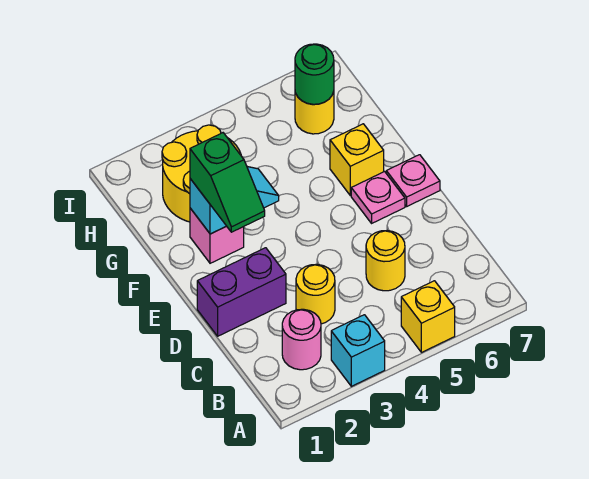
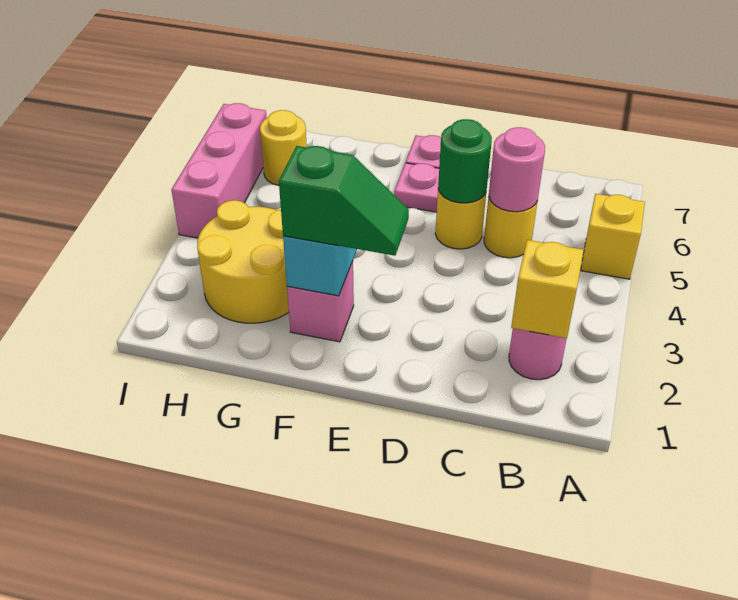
cyan brick A3 level 1 -> none
yellow round brick C3 level 1 -> yellow round brick D5 level 1
none -> pink round brick C5 level 2
purple brick D1:D2 level 1 -> none
yellow brick F6 level 1 -> yellow brick B2 level 2
green round brick H6 level 2 -> green round brick D5 level 2
none -> pink brick I4:I6 level 1

